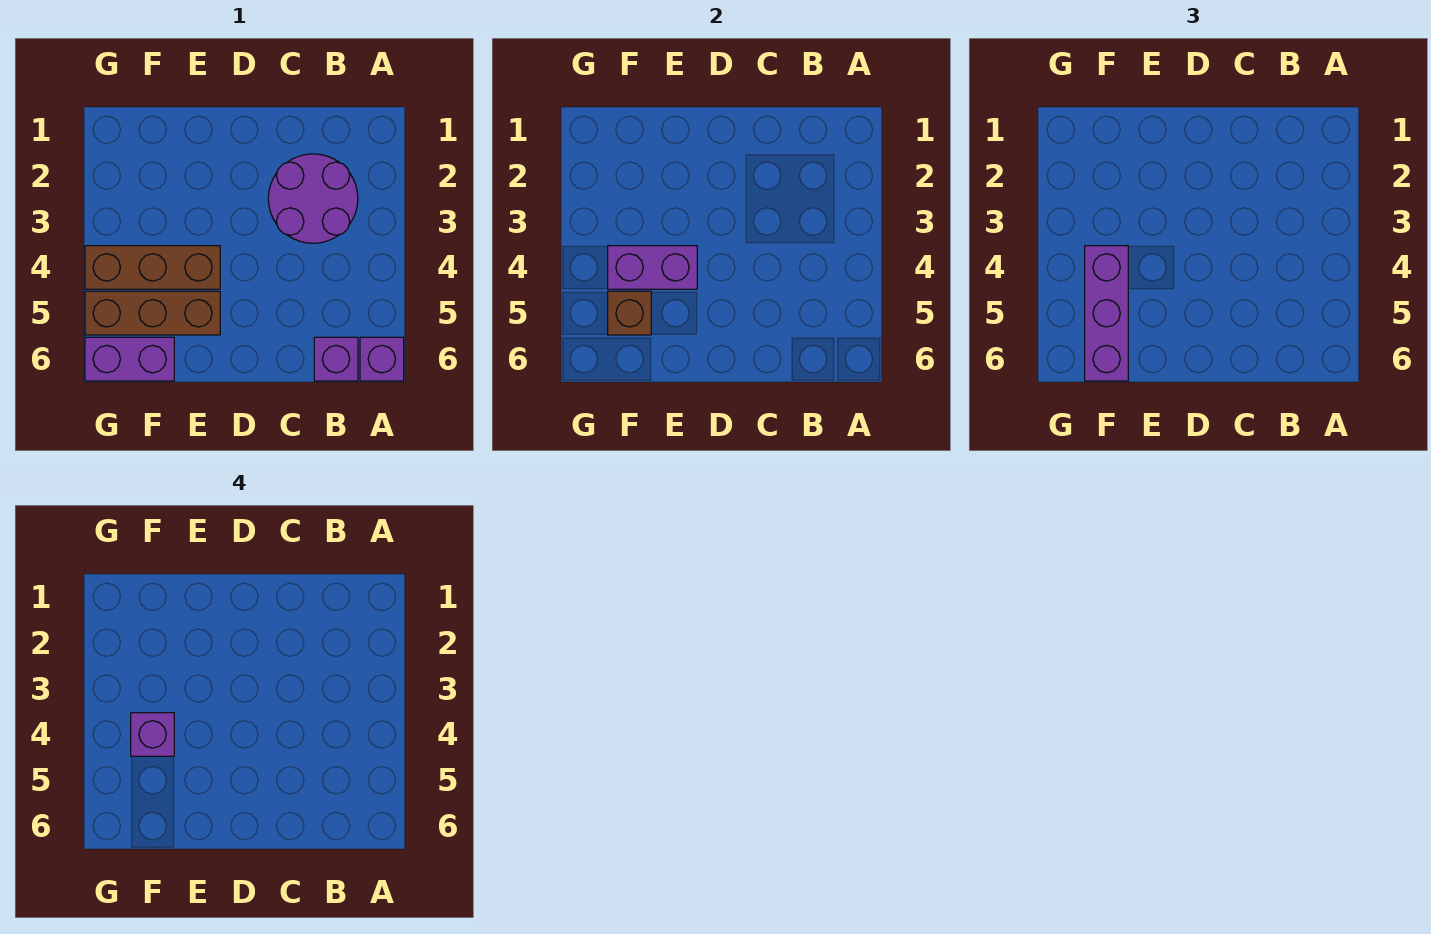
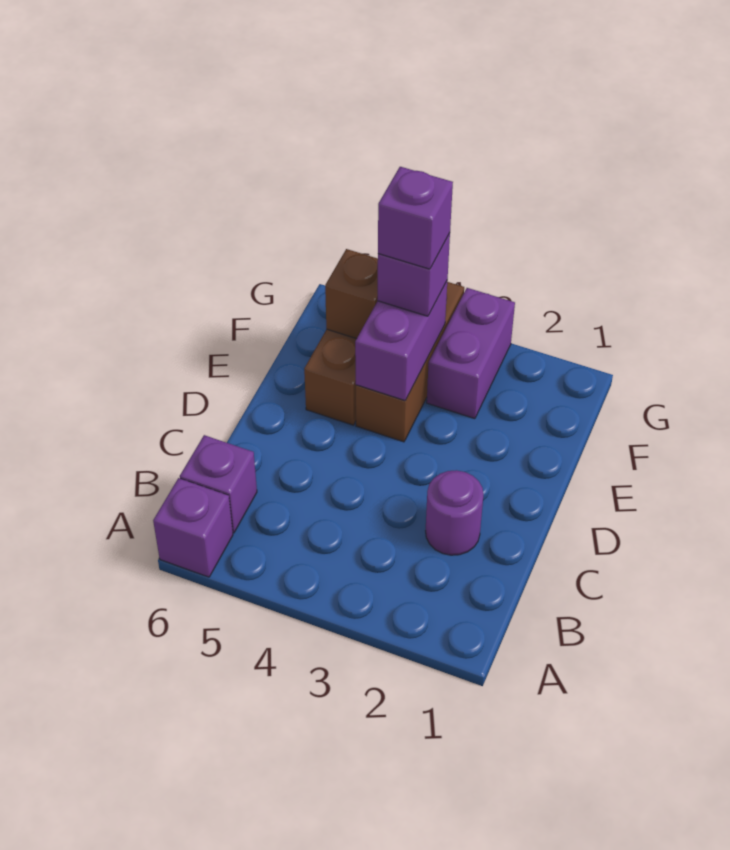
purple round brick B2:C3 level 1 -> purple round brick C2 level 1
purple brick F4:F6 level 3 -> purple brick F4 level 3
purple brick F6:G6 level 1 -> purple brick F3:G3 level 1

